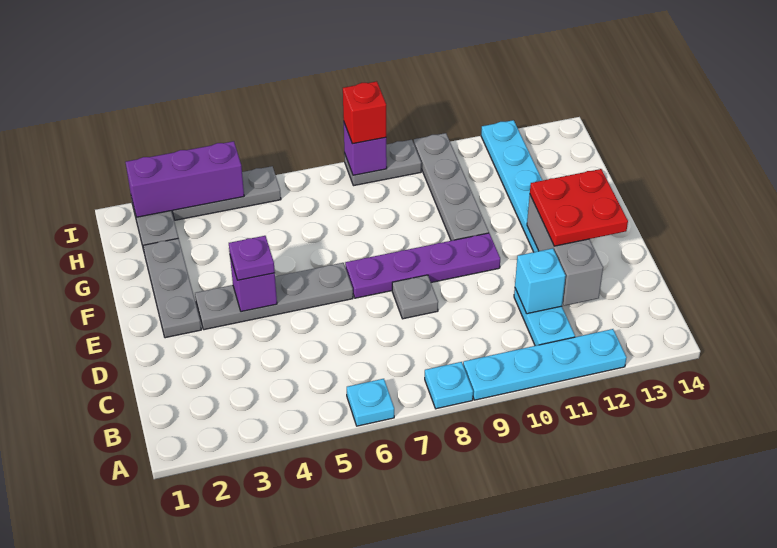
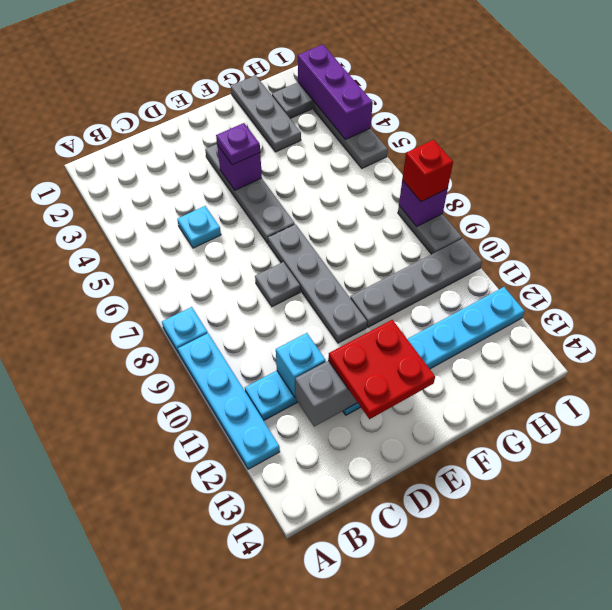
cyan plate A6 level 1 -> cyan plate C5 level 1
grey plate E2:G2 level 1 -> grey plate G1:G3 level 1
purple plate E7:E10 level 1 -> grey plate E7:E10 level 1

